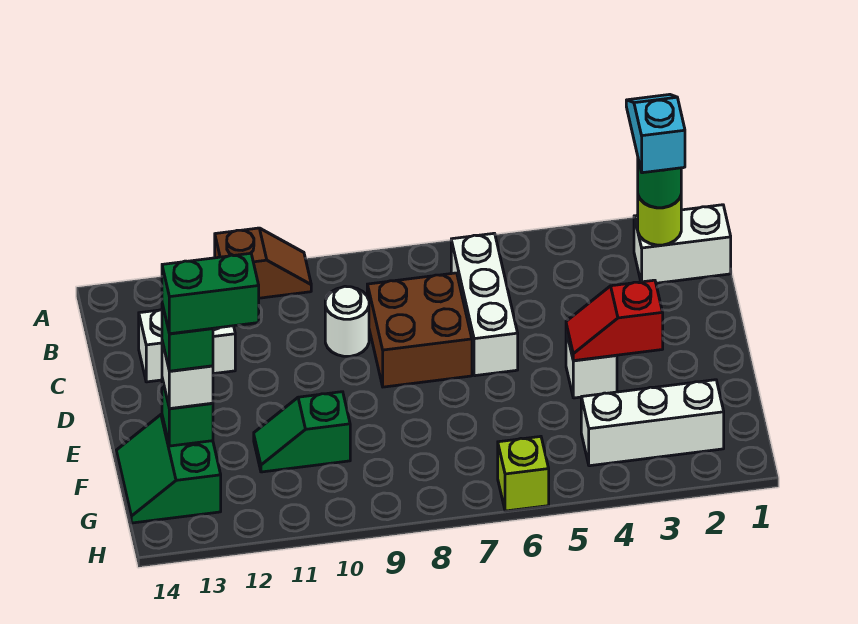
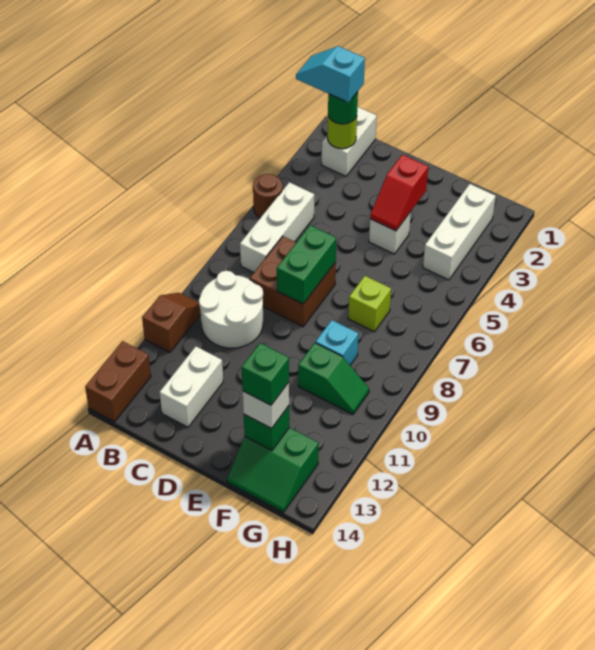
none -> brown round brick A5 level 1
none -> brown brick A13:A14 level 1
white brick B6:D6 level 1 -> white brick B5:B7 level 1
white round brick C9 level 1 -> white round brick B9:C10 level 1
none -> cyan brick F9 level 1
green slope F10:F11 level 1 top 10 -> green slope F10:G10 level 1 top F
green brick F12:F13 level 5 -> green brick D7:D8 level 2
lime brick H6 level 1 -> lime brick F7 level 1

